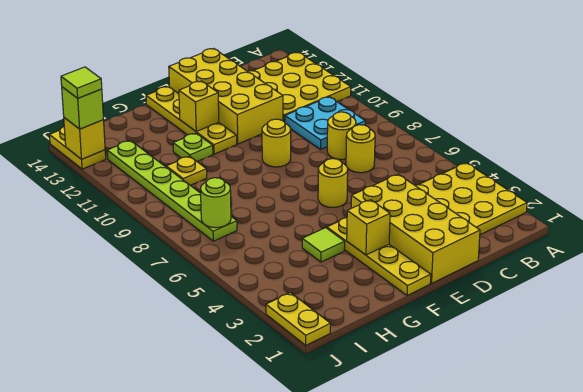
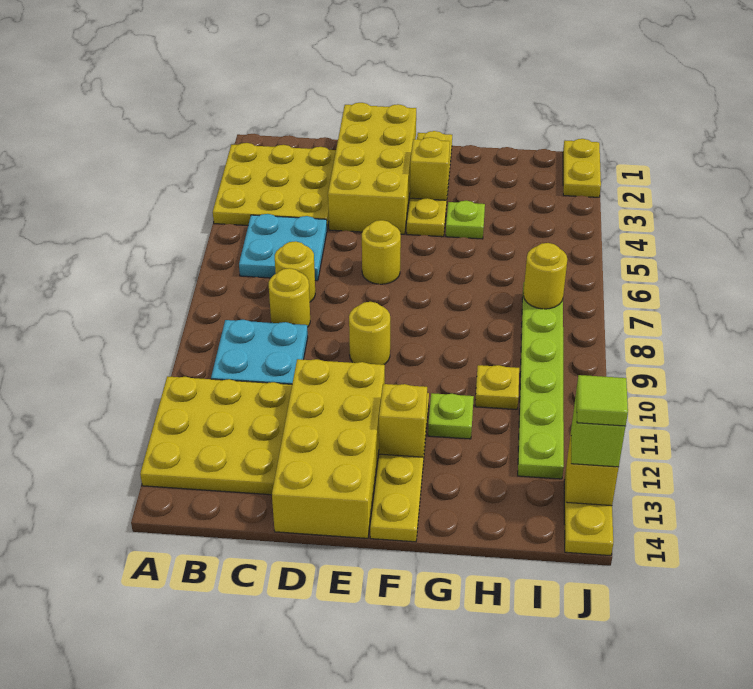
none -> cyan plate B5:C6 level 1
lime tile G4 level 1 -> lime plate G4 level 1
lime round brick I7 level 2 -> yellow round brick I7 level 2

